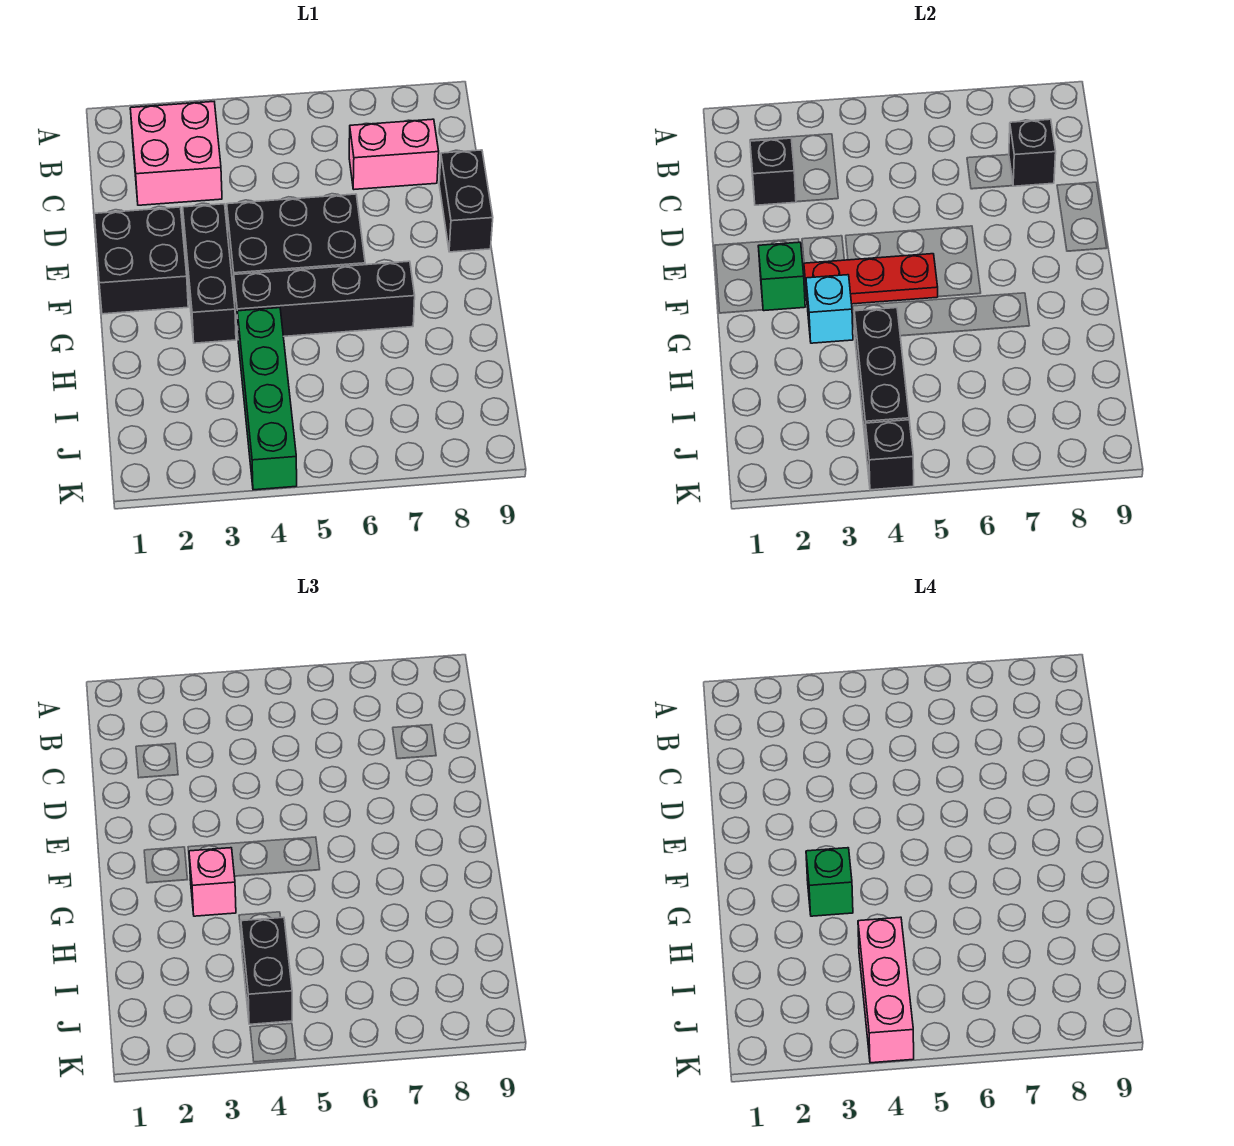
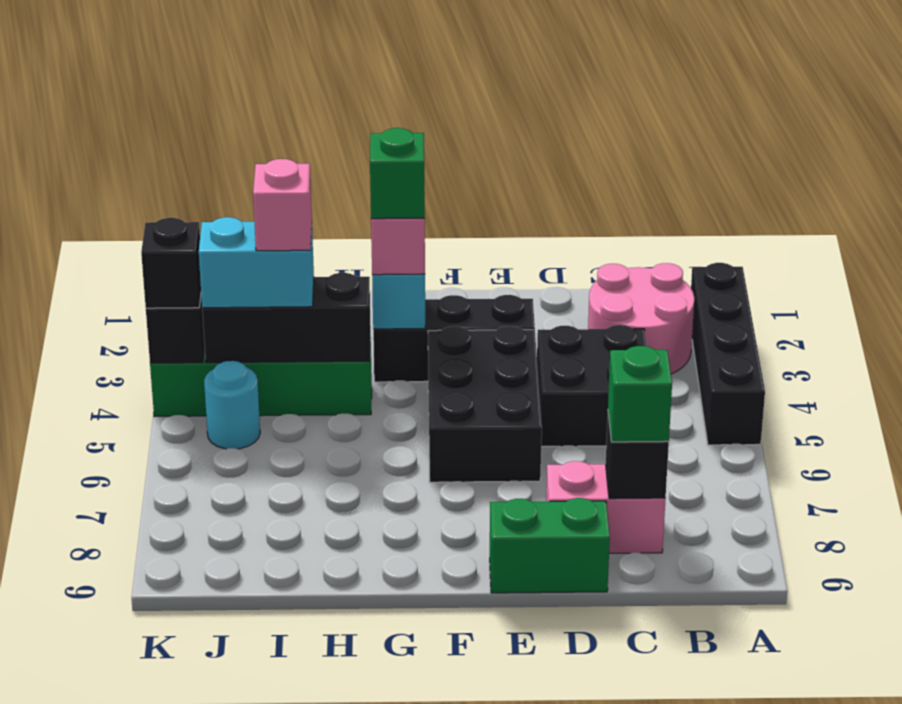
pink brick B2:C3 level 1 -> pink round brick B2:C3 level 1
black brick C2 level 2 -> black brick K4 level 3
pink brick C7:C8 level 1 -> pink brick C8:D8 level 1
black brick D9:E9 level 1 -> green brick D9:E9 level 1
black brick E1:F2 level 1 -> black brick C4:D5 level 1
green brick F2 level 2 -> green brick C8 level 3
red plate F3:F5 level 2 -> none
black brick G4:G7 level 1 -> black brick A2:A5 level 1
black brick I4:J4 level 3 -> cyan brick I4:J4 level 3
pink brick I4:K4 level 4 -> pink brick I4 level 4
none -> cyan round brick J5 level 1

